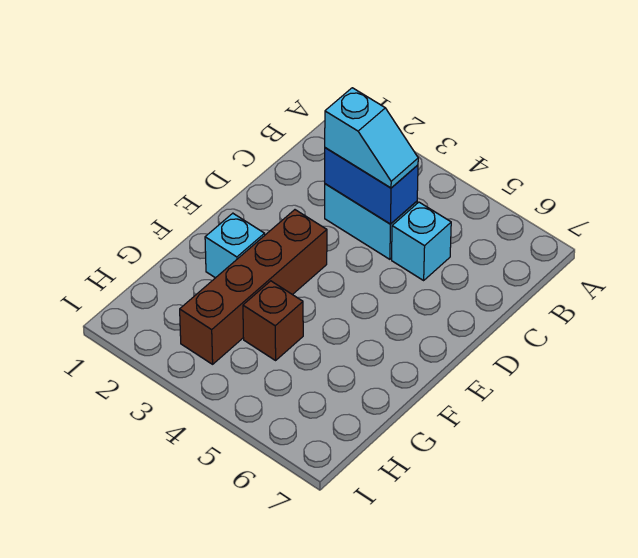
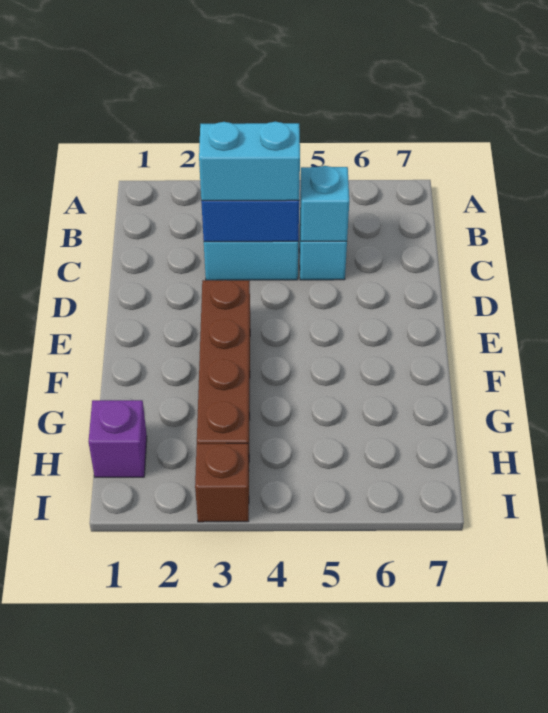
cyan slope C3:C4 level 3 top 3 -> cyan brick C3:C4 level 3
cyan brick F2 level 1 -> cyan brick C5 level 2
brown brick G4 level 1 -> brown brick I3 level 1
none -> purple brick H1 level 1

